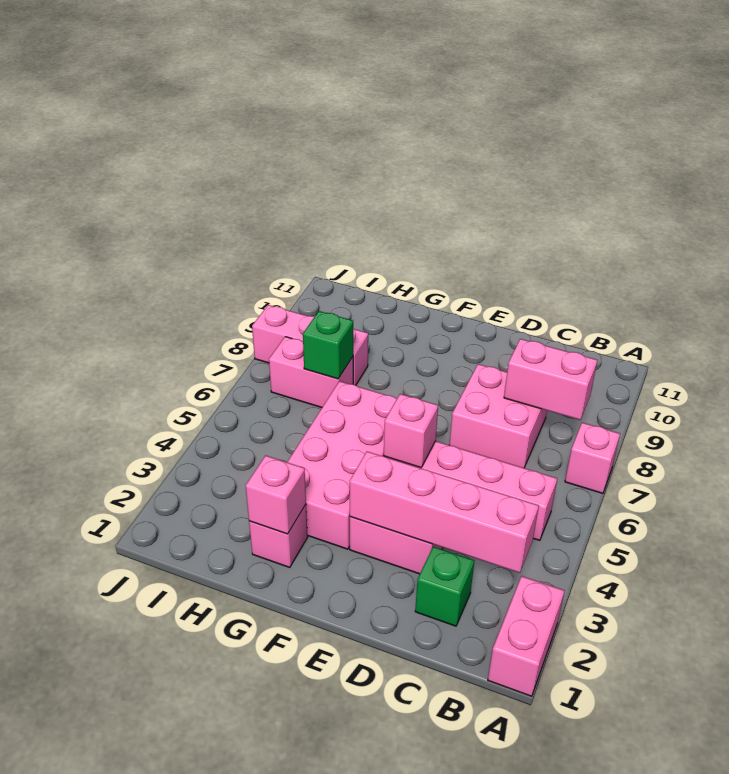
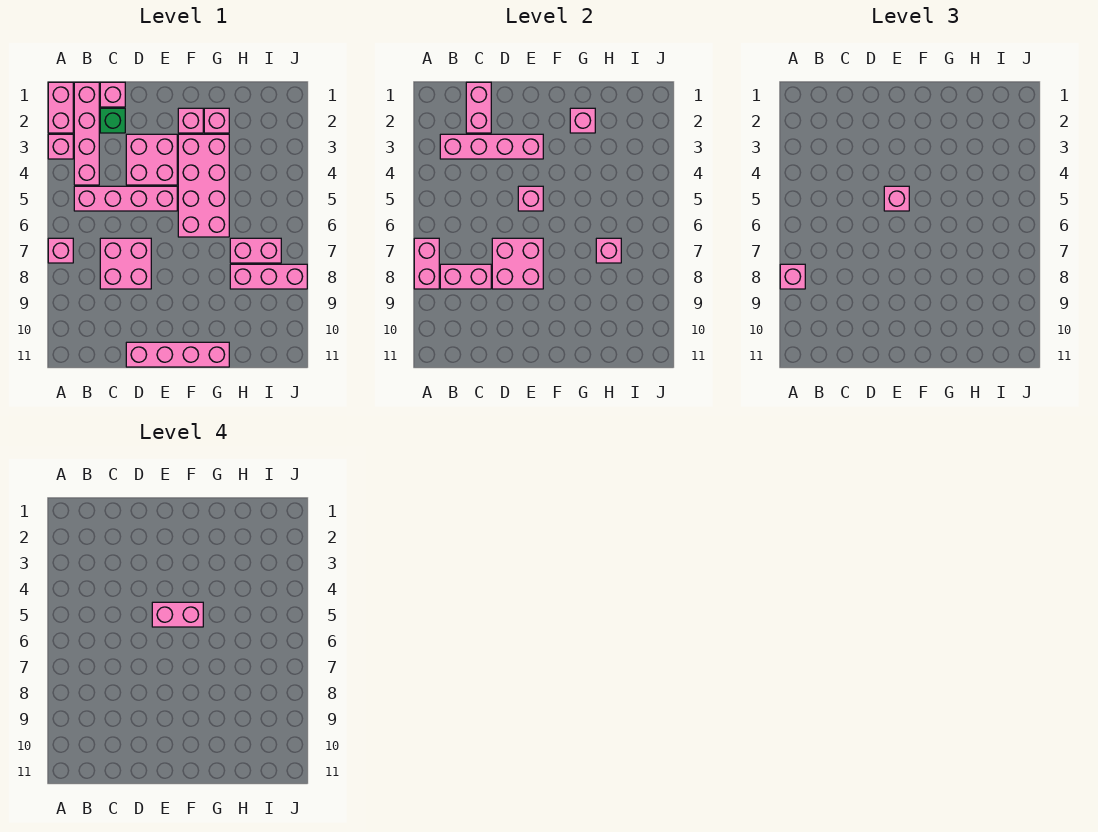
none -> pink brick A3 level 1
none -> pink brick A7:A8 level 2
none -> pink brick A8 level 3
none -> pink brick B1:B4 level 1
none -> pink brick C1 level 1
none -> pink brick C1:C2 level 2
none -> pink brick D7:E8 level 2
none -> pink brick D11:G11 level 1
none -> pink brick E5 level 3
none -> pink brick E5:F5 level 4
none -> pink brick F2 level 1
green brick H7 level 2 -> pink brick H7 level 2

